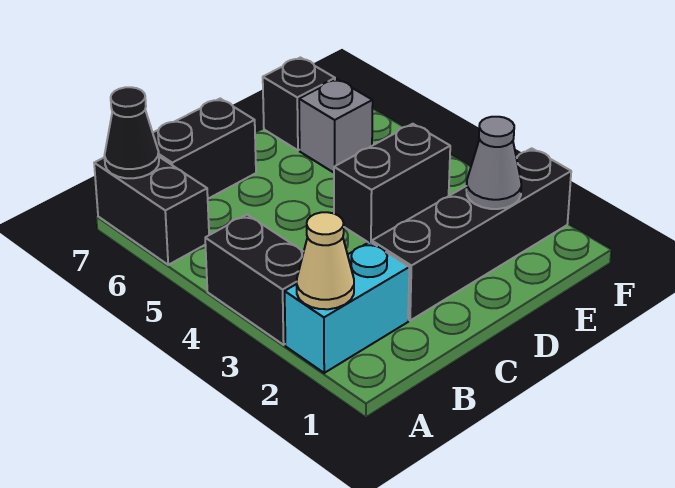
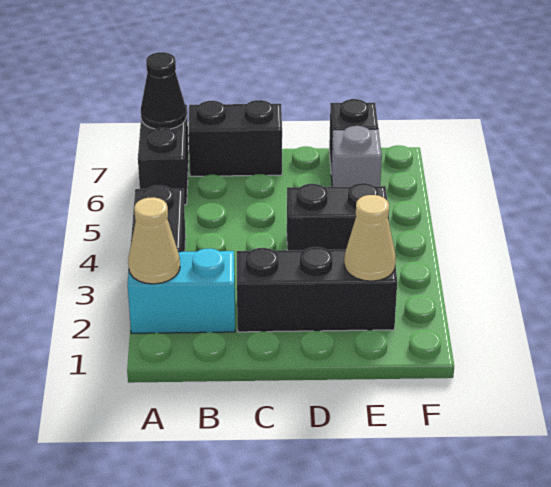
black brick C2:F2 level 1 -> black brick C2:E2 level 1
grey cone E2 level 2 -> tan cone E2 level 2

